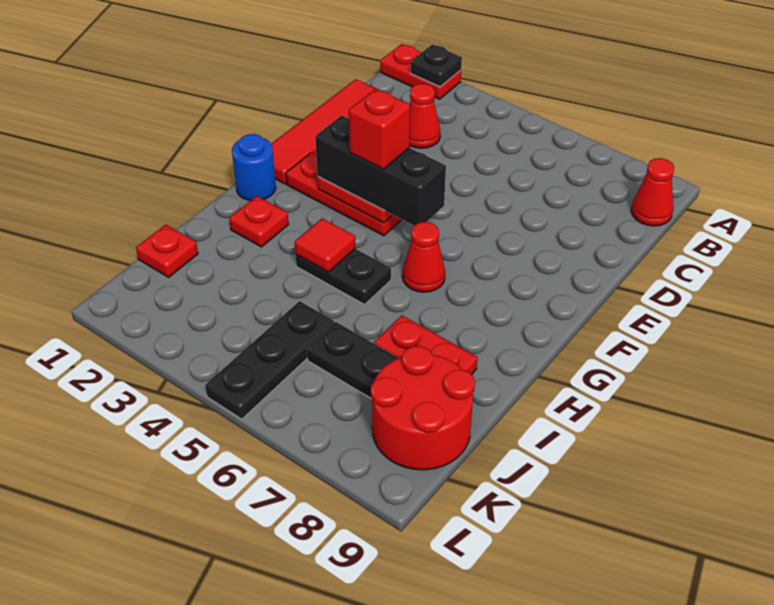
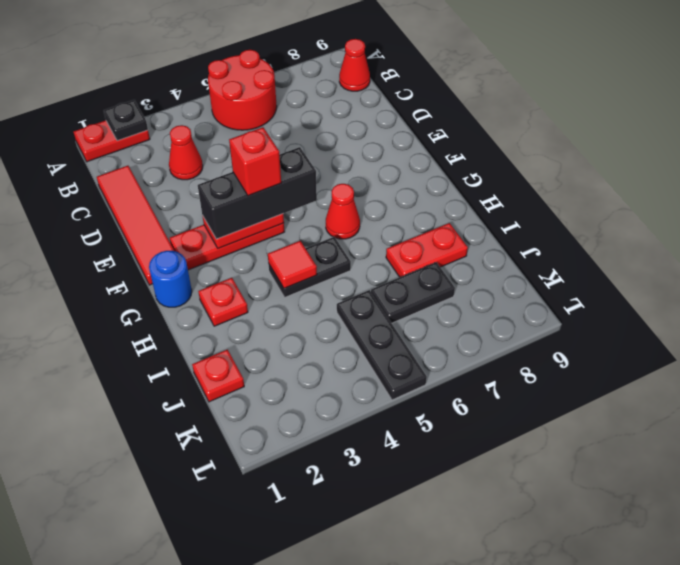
red round brick J8:K9 level 1 -> red round brick A5:B6 level 1

